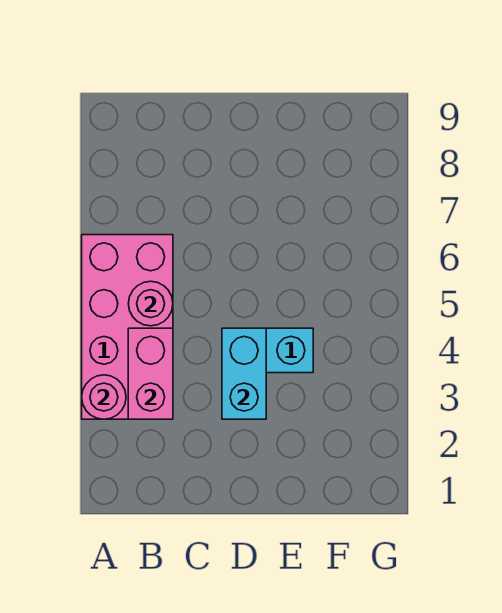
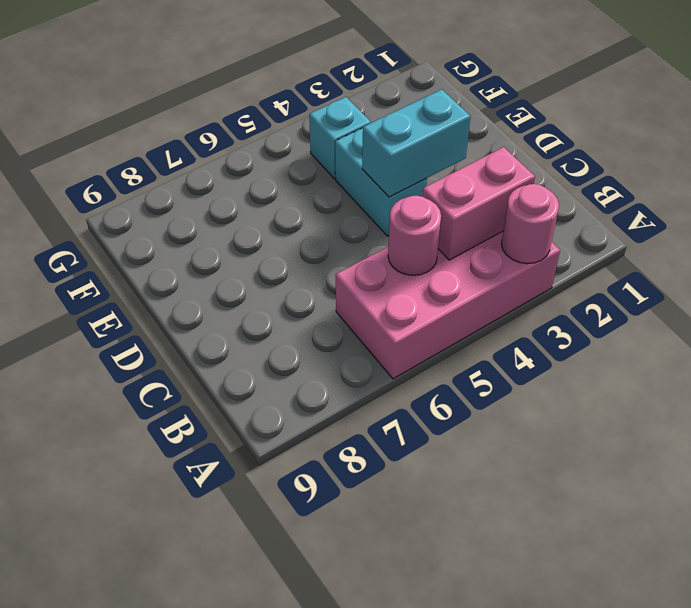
none -> cyan brick F4 level 1

